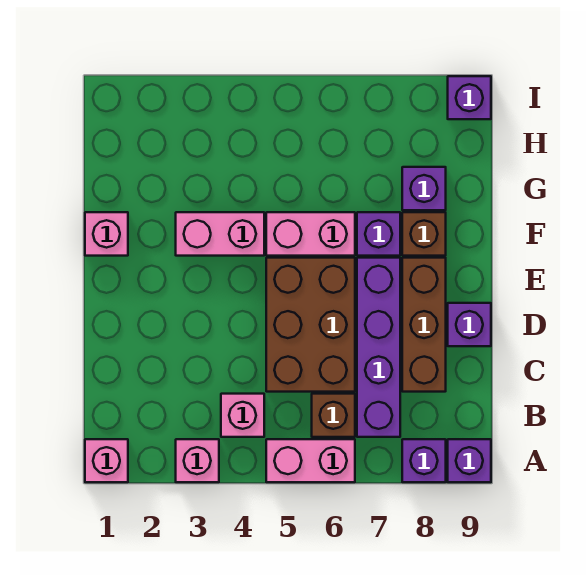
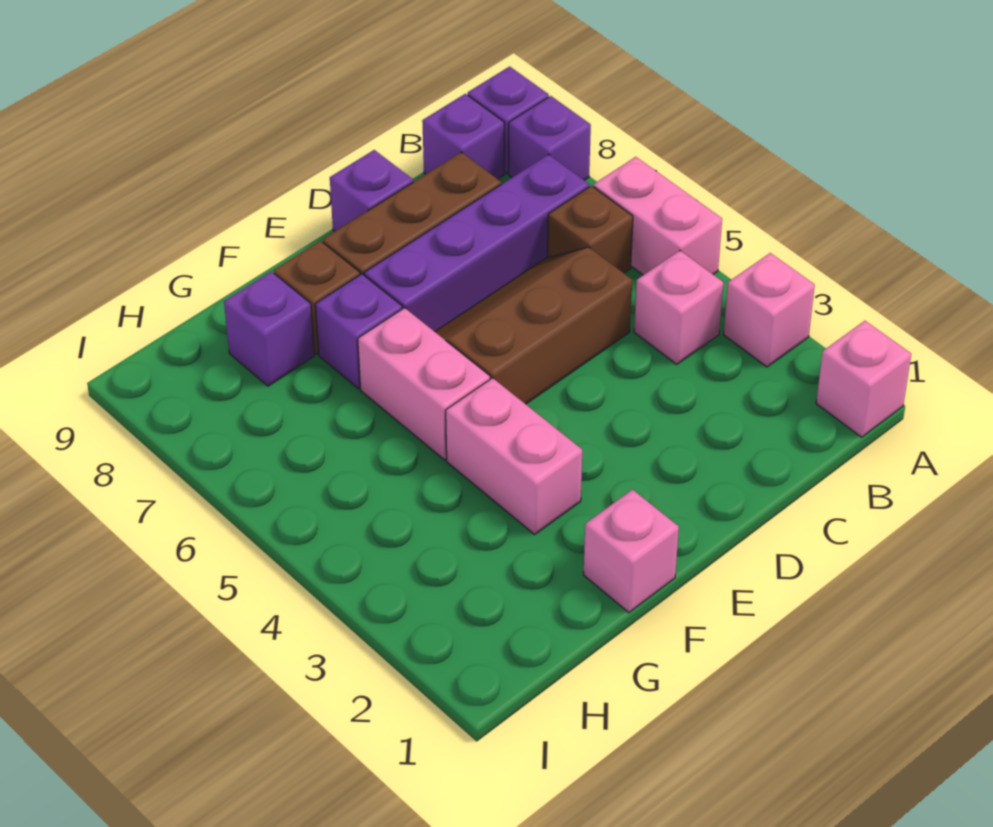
brown brick C5:E6 level 1 -> brown slope C5:E6 level 1 top 5
purple brick I9 level 1 -> purple brick B9 level 1

